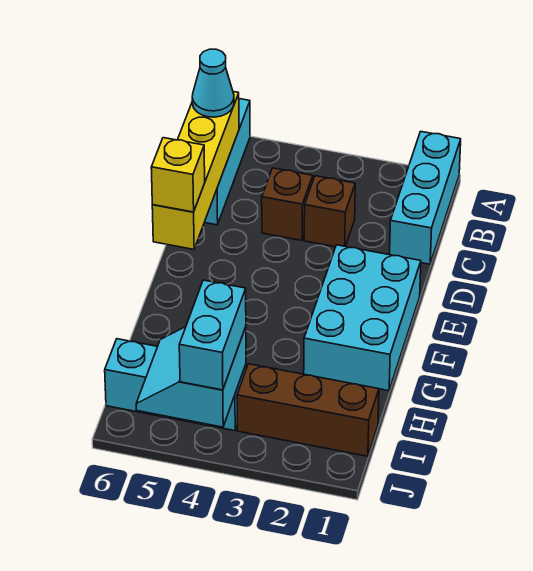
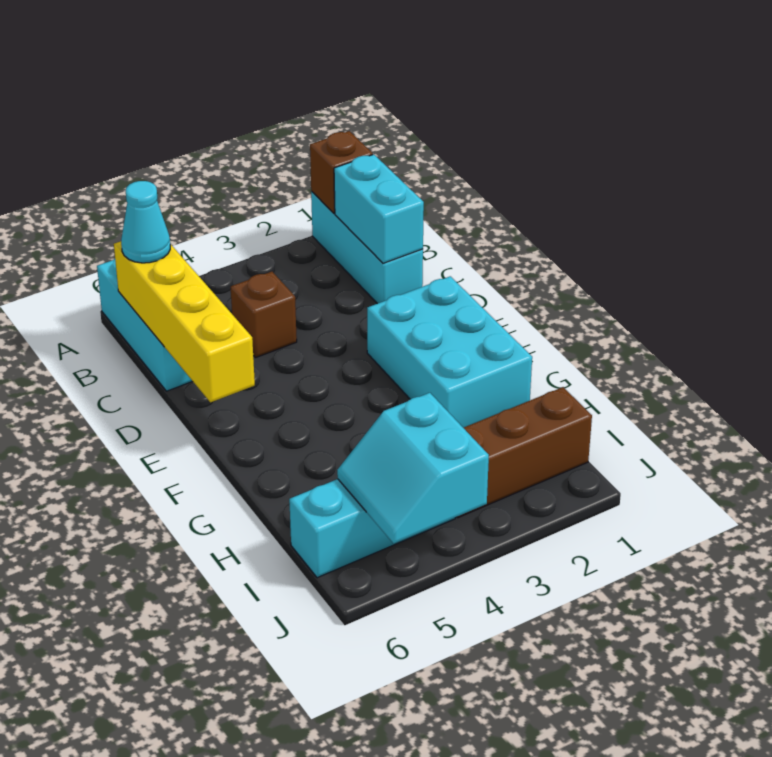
brown brick C3 level 1 -> brown brick A1 level 2
yellow brick E6 level 3 -> none
cyan brick I4:J4 level 3 -> cyan brick B1:C1 level 2

